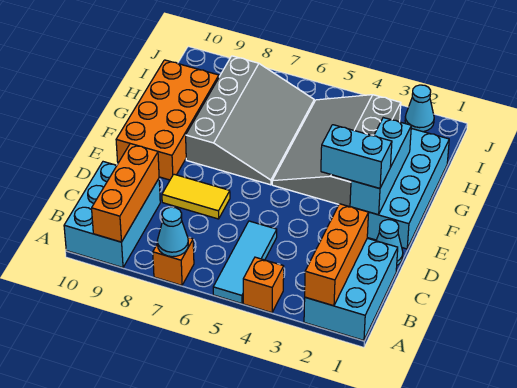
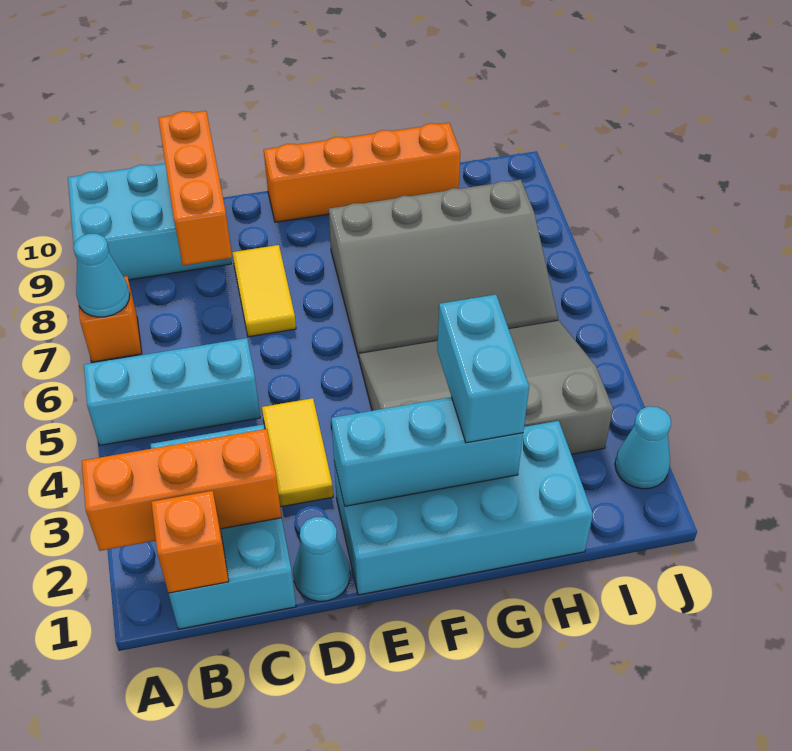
cyan brick A1:C2 level 1 -> cyan brick B1:C3 level 1
orange brick A4 level 1 -> orange brick B1 level 2
cyan tile A5:C5 level 1 -> cyan brick A5:C5 level 1
orange brick A9:C9 level 2 -> orange brick C8:C10 level 2
none -> yellow tile D3:D4 level 1
cyan brick E2:E3 level 3 -> cyan brick G2:G3 level 3
orange brick E9:H10 level 1 -> orange brick E10:H10 level 1

